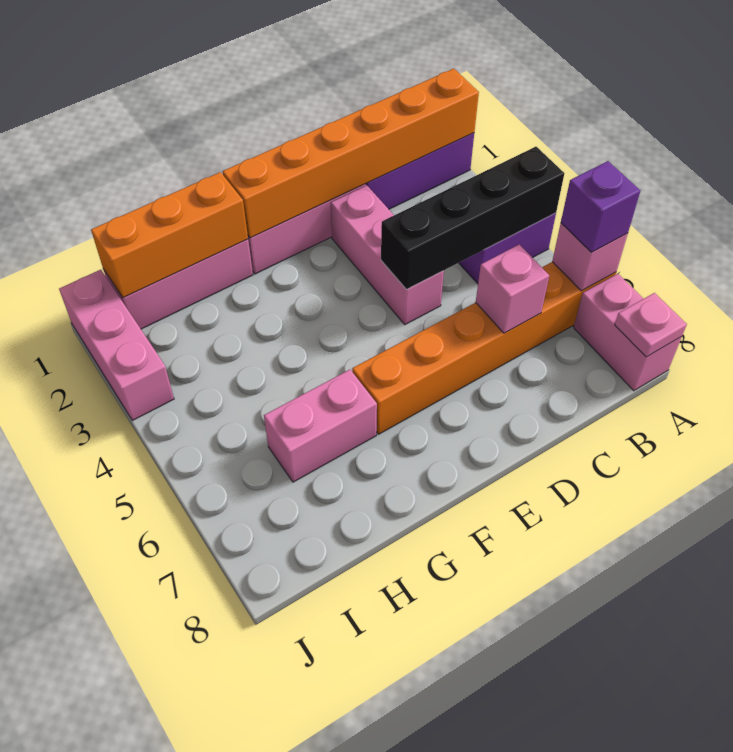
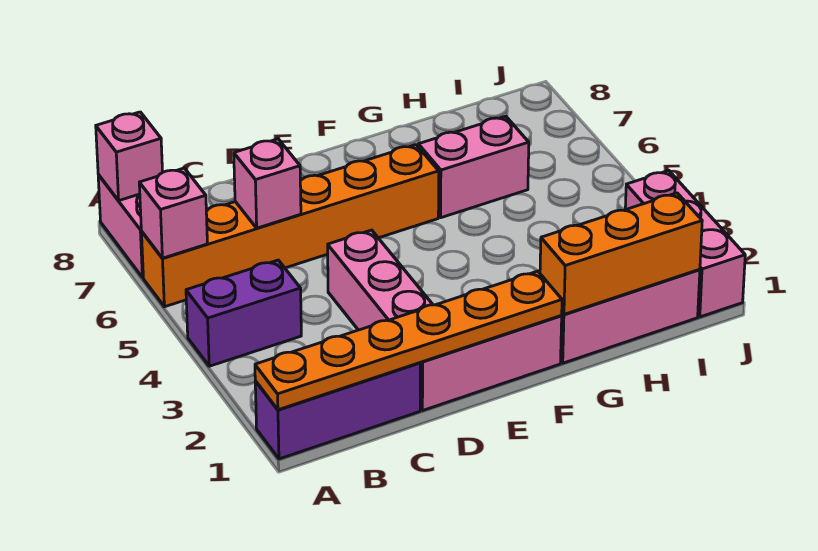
orange brick A1:F1 level 2 -> orange plate A1:F1 level 2
black brick A4:D4 level 2 -> none
purple brick A6 level 3 -> none
pink plate A8 level 2 -> pink brick A8 level 2

